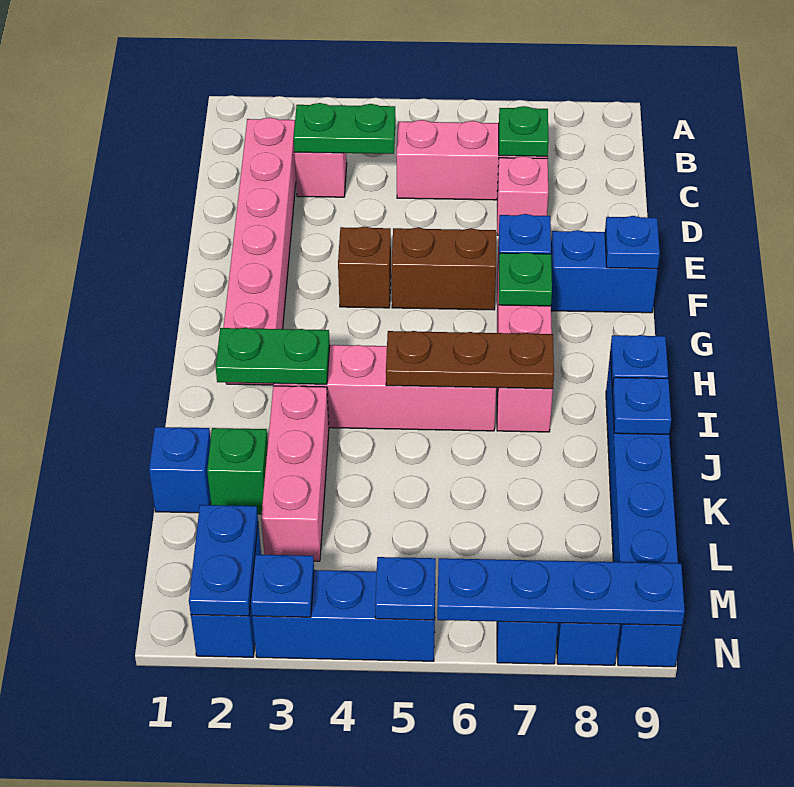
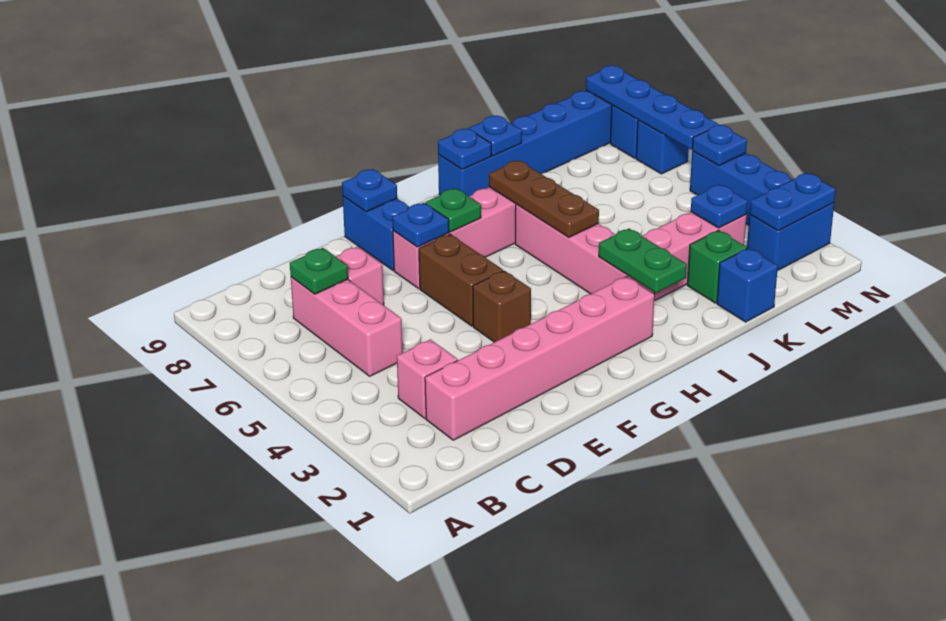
green plate C3:C4 level 2 -> none
blue plate N3 level 2 -> blue plate L3 level 2

